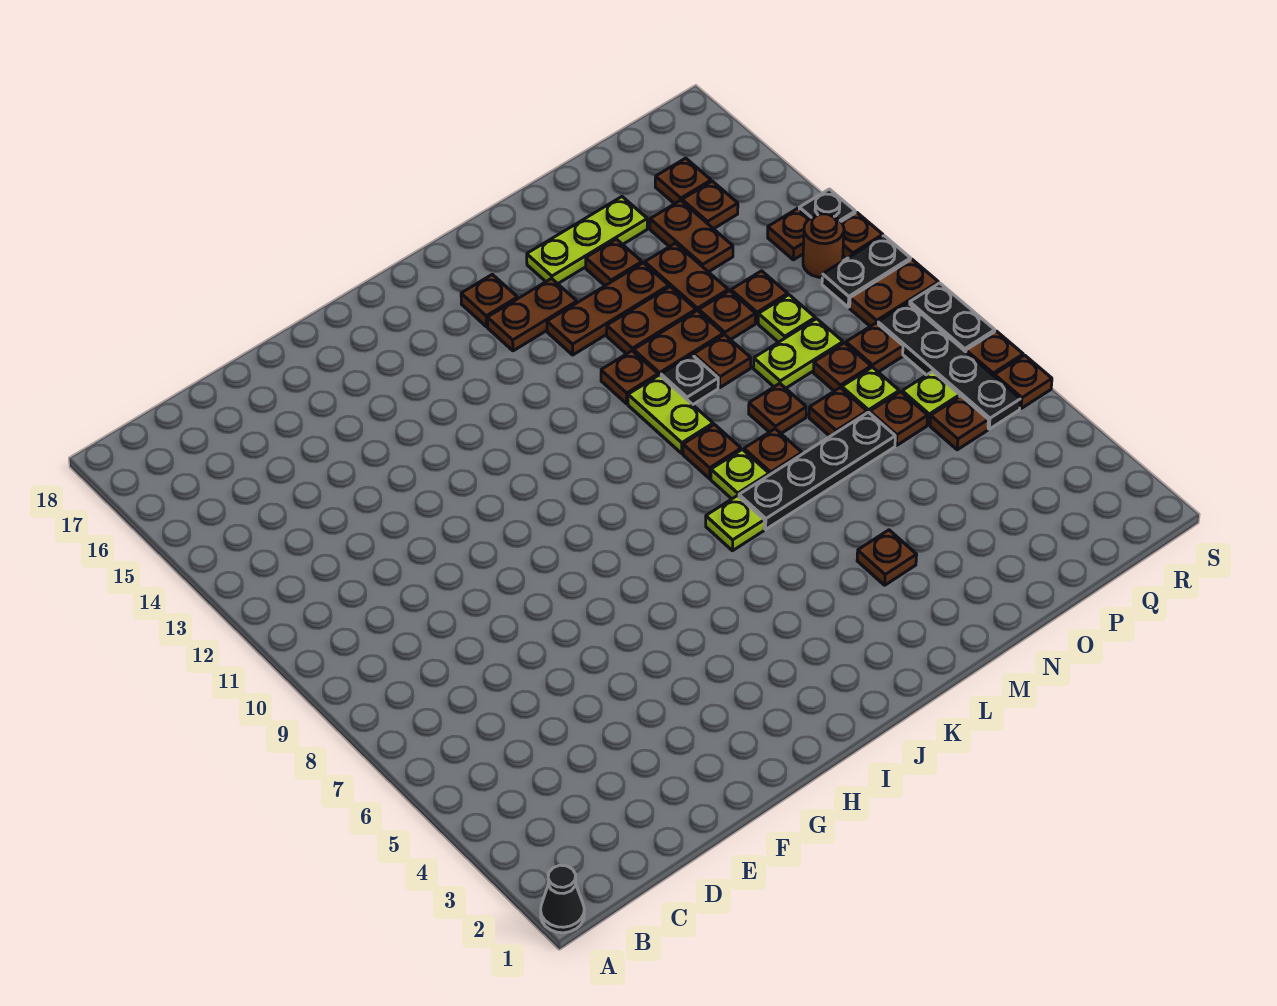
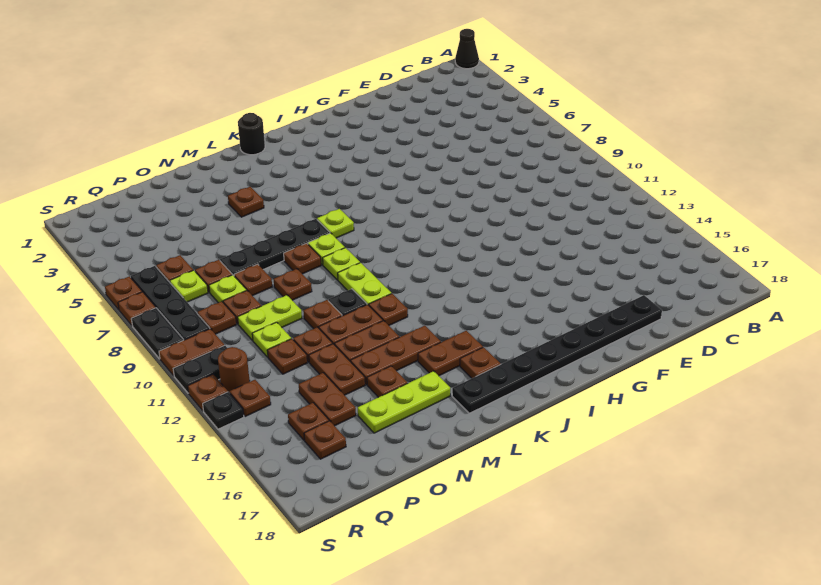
none -> black plate E17:L17 level 1
none -> black round brick K1 level 1
brown plate L9 level 1 -> lime plate L9 level 1

